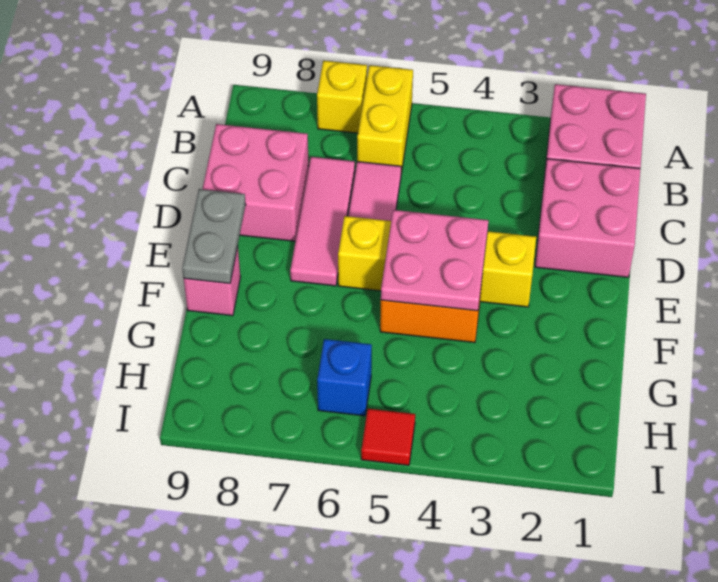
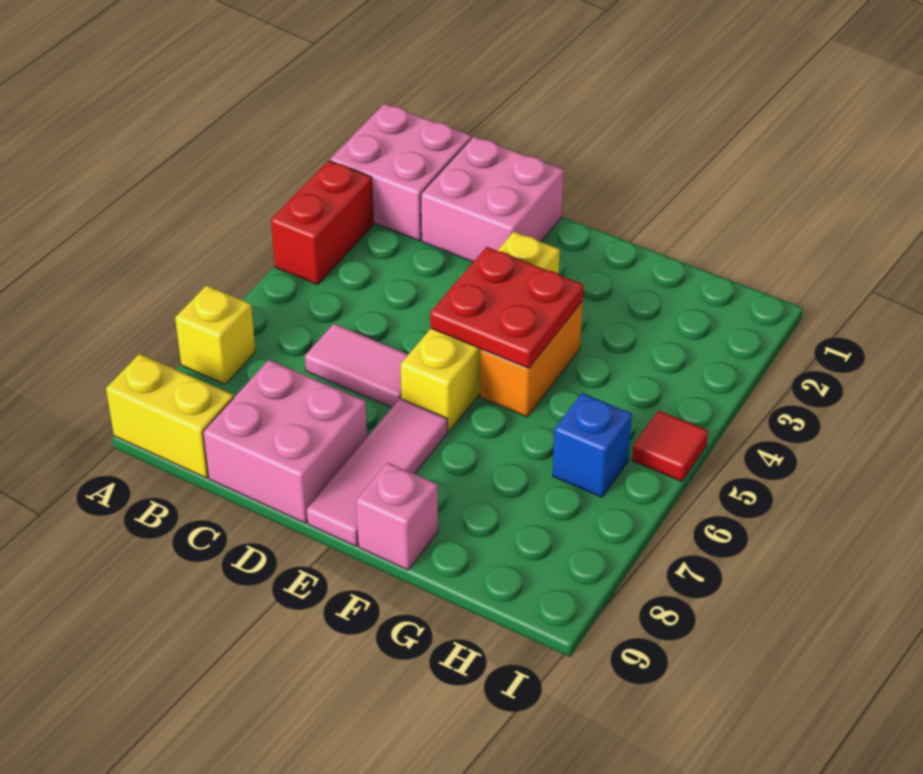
none -> red brick A3:A4 level 1
yellow brick A6:B6 level 1 -> yellow brick A9:B9 level 1
pink tile C7:E7 level 1 -> pink tile E7:E9 level 1
pink plate E4:F5 level 2 -> red plate E4:F5 level 2
grey plate E9:F9 level 2 -> none

